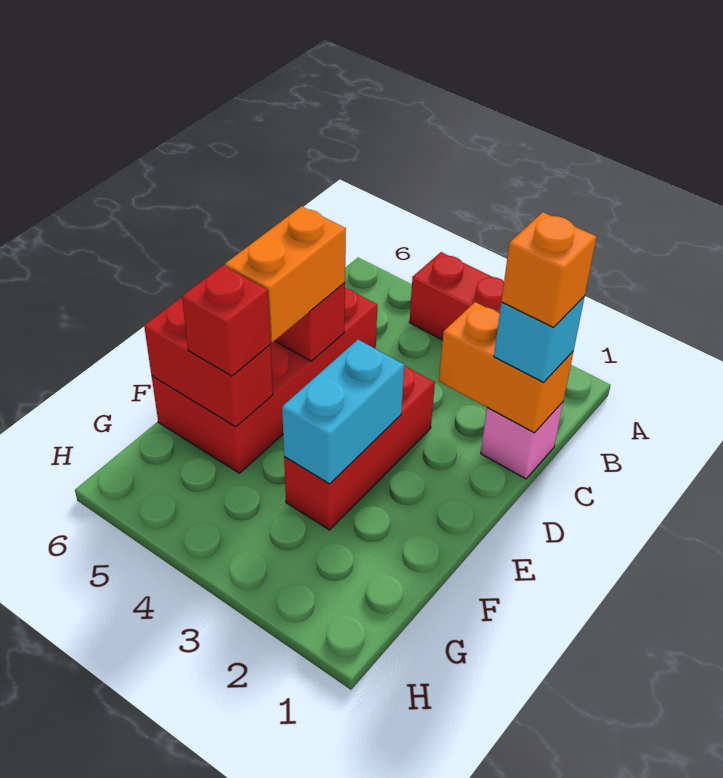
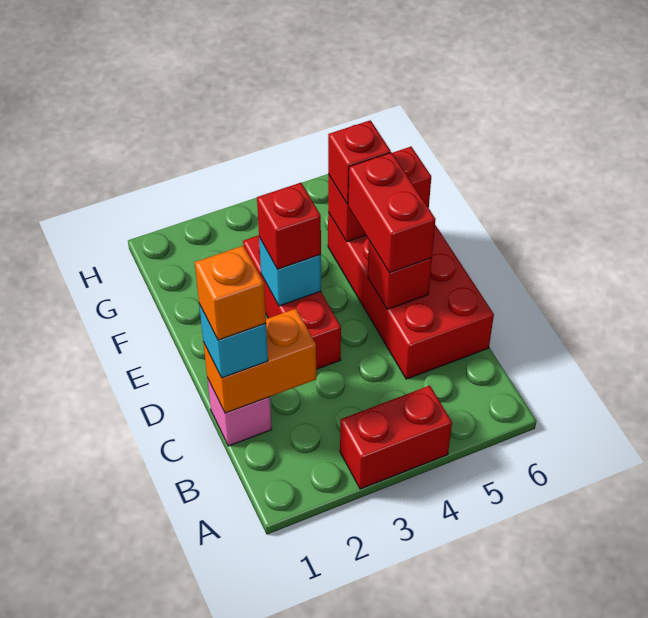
orange brick D5:E5 level 3 -> red brick D5:E5 level 3
cyan brick E3:F3 level 2 -> cyan brick E3 level 2
none -> red brick E3 level 3

